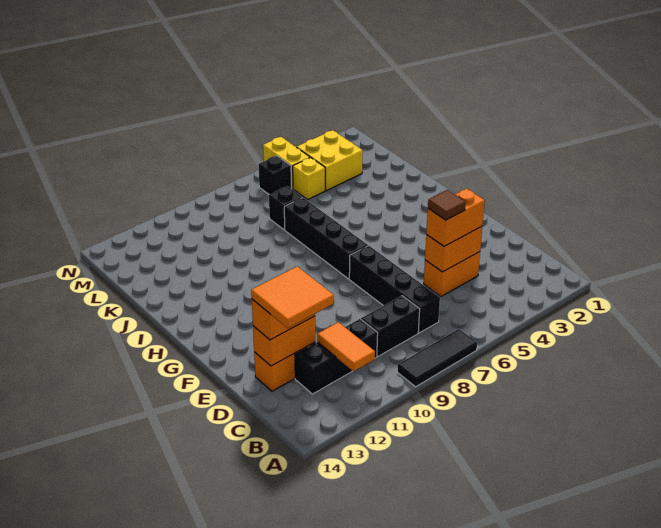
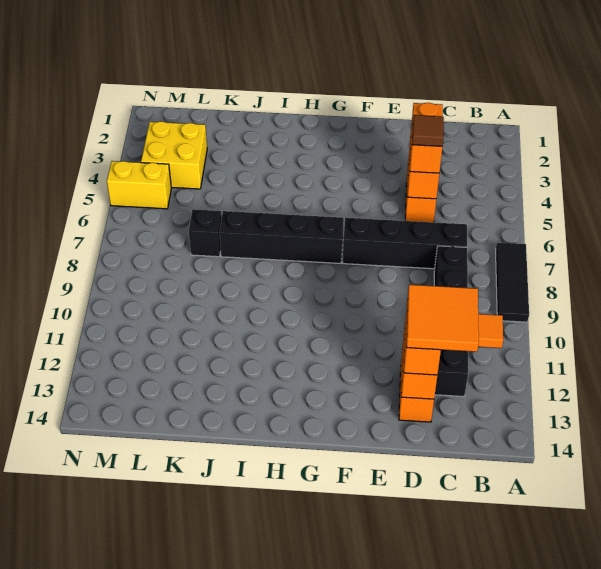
yellow brick L5 level 1 -> none
black brick M6 level 1 -> none

